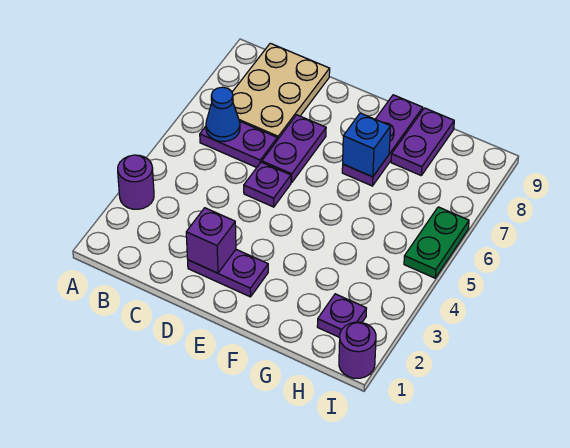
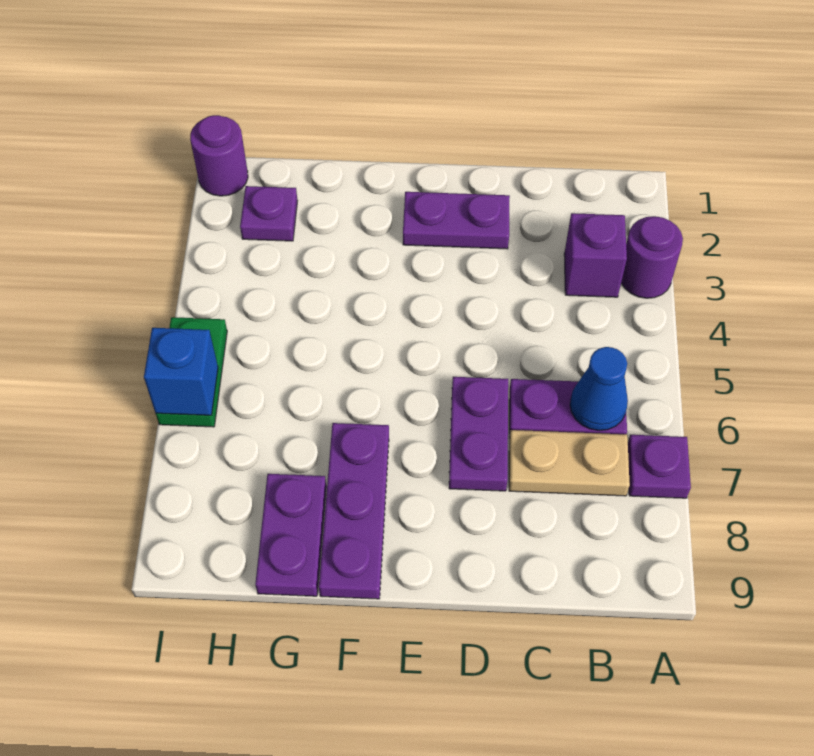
tan plate B7:C9 level 1 -> tan plate B7:C7 level 1
purple brick D2 level 2 -> purple brick B3 level 1
purple plate D5 level 1 -> purple plate A7 level 1
blue brick F7 level 2 -> blue brick I6 level 2

